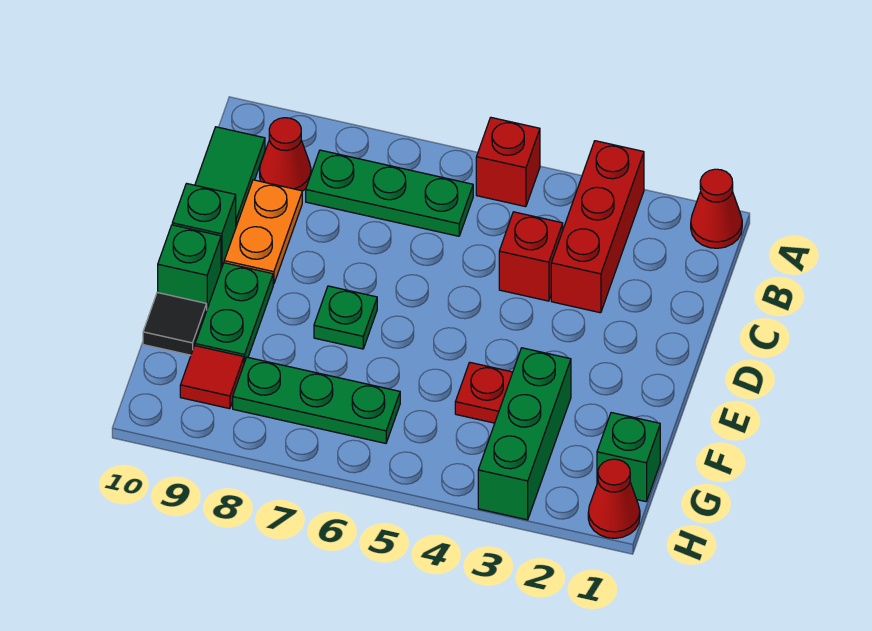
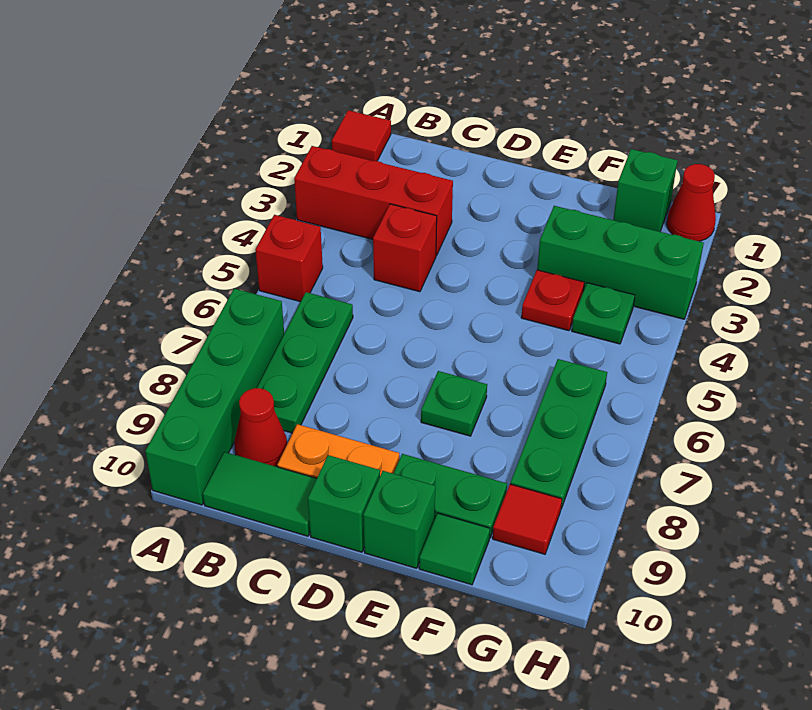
red cone A1 level 1 -> red tile A1 level 1
none -> green brick A7:A10 level 1
black tile F10 level 1 -> green tile F10 level 1
none -> green plate G4 level 1

